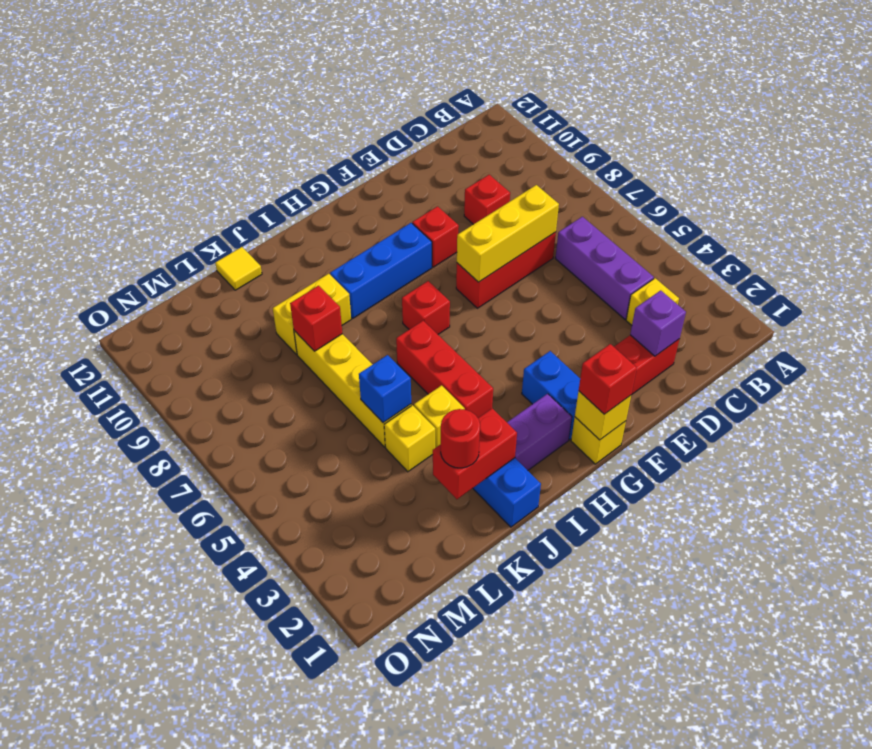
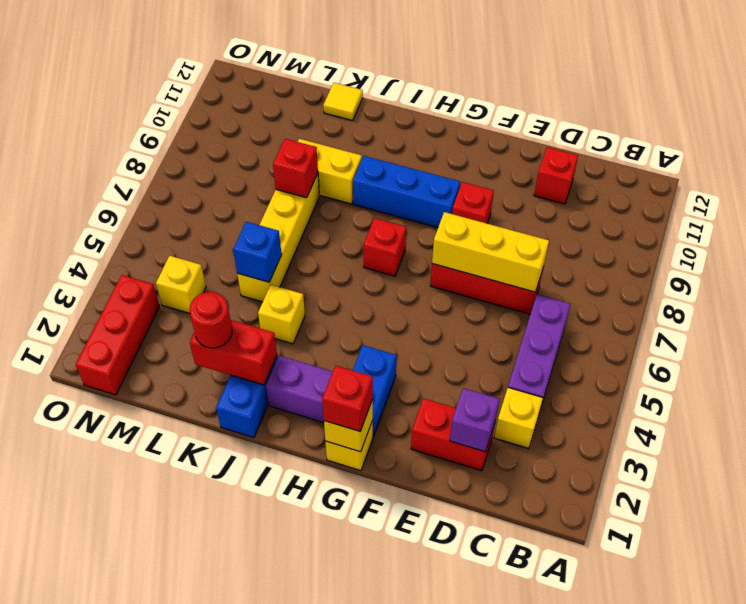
red brick D9 level 1 -> red brick D11 level 1
red brick I4:I6 level 1 -> red brick N1:N3 level 1
yellow brick K4 level 1 -> yellow brick M4 level 1

